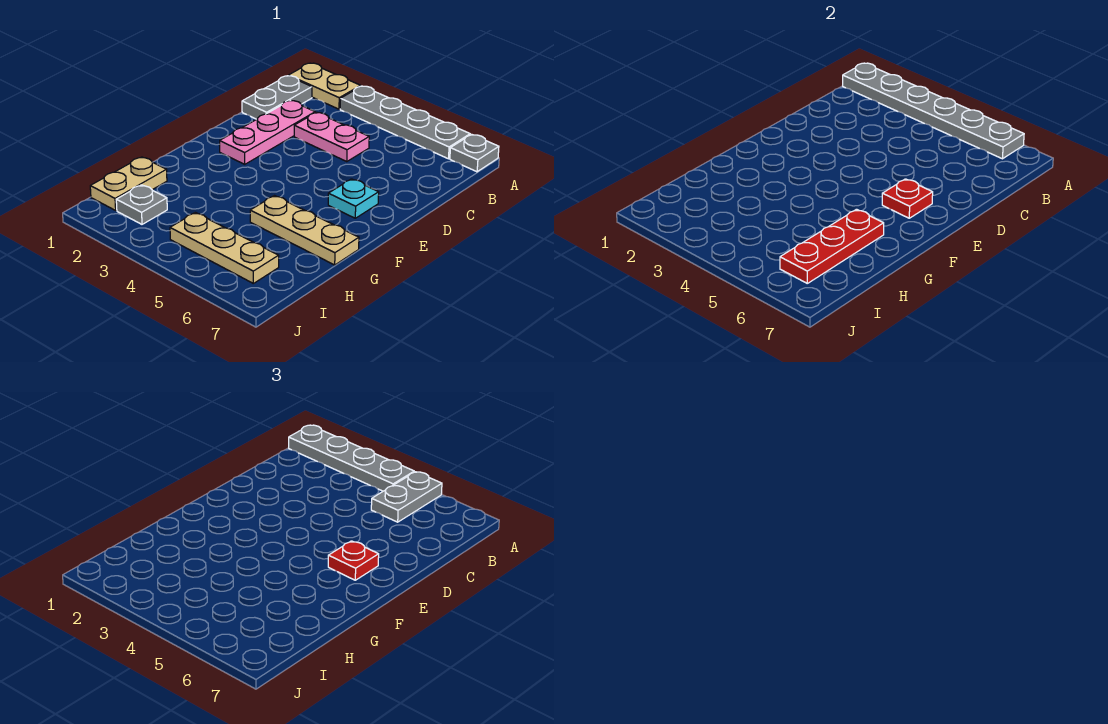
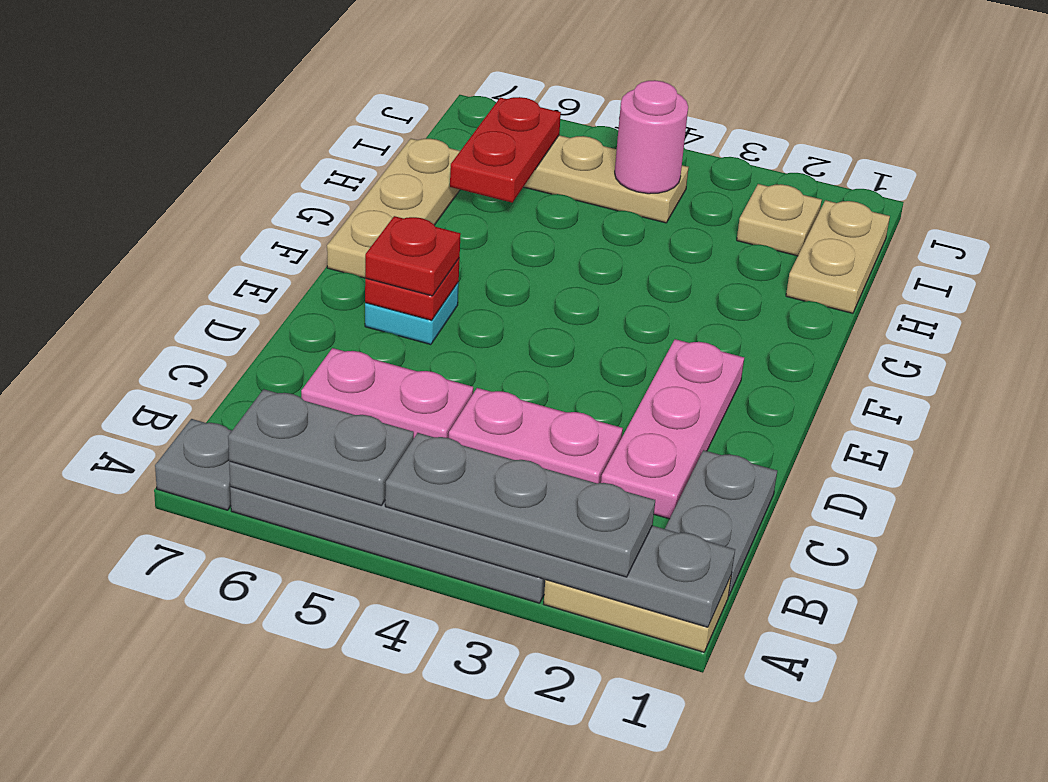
grey plate A1:A4 level 3 -> grey plate A2:A4 level 3
grey plate A5:B5 level 3 -> grey plate A5:A6 level 3
none -> pink plate C5:C6 level 1
tan plate G5:G7 level 1 -> tan plate F7:H7 level 1
red plate G6:I6 level 2 -> red plate H6:I6 level 2
grey plate I2 level 1 -> tan plate I2 level 1
none -> pink round brick I4 level 2

